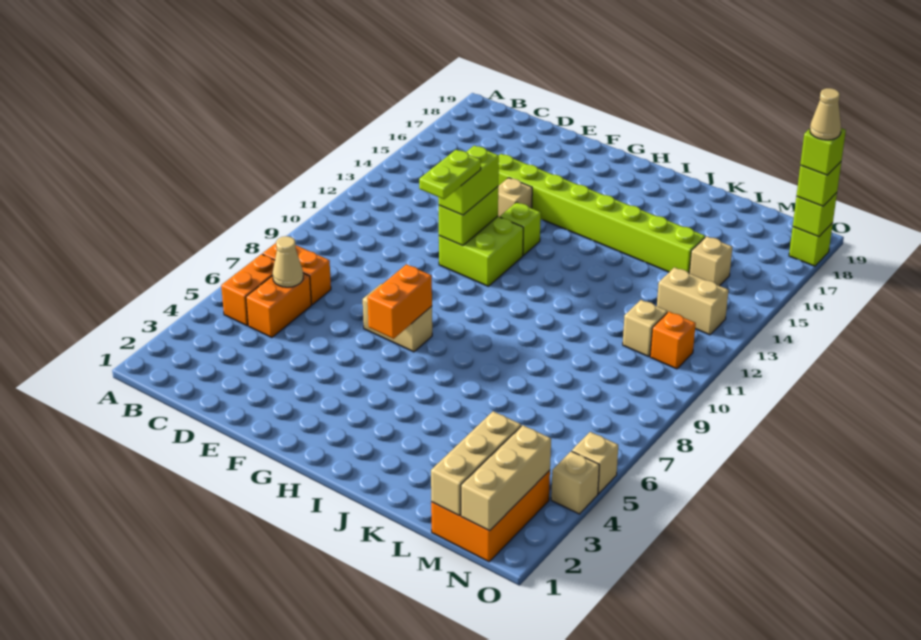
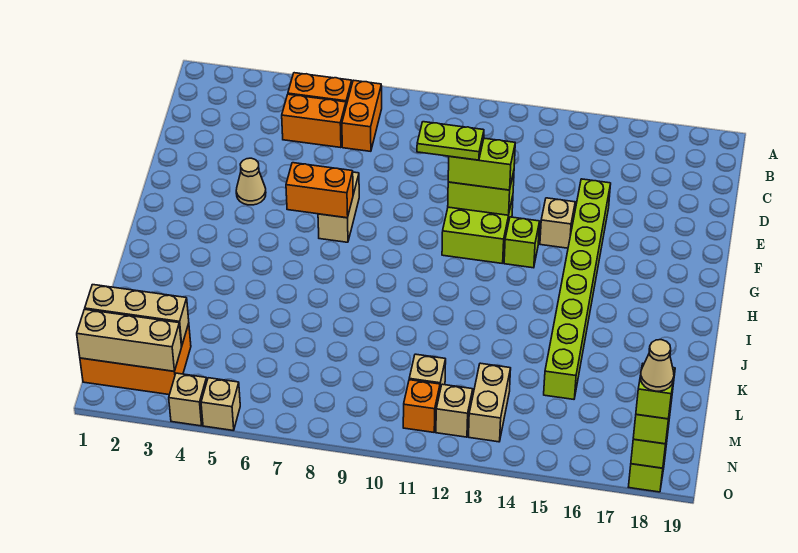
tan cone C6 level 2 -> tan cone F4 level 1
tan brick M15 level 1 -> tan brick N12 level 1

